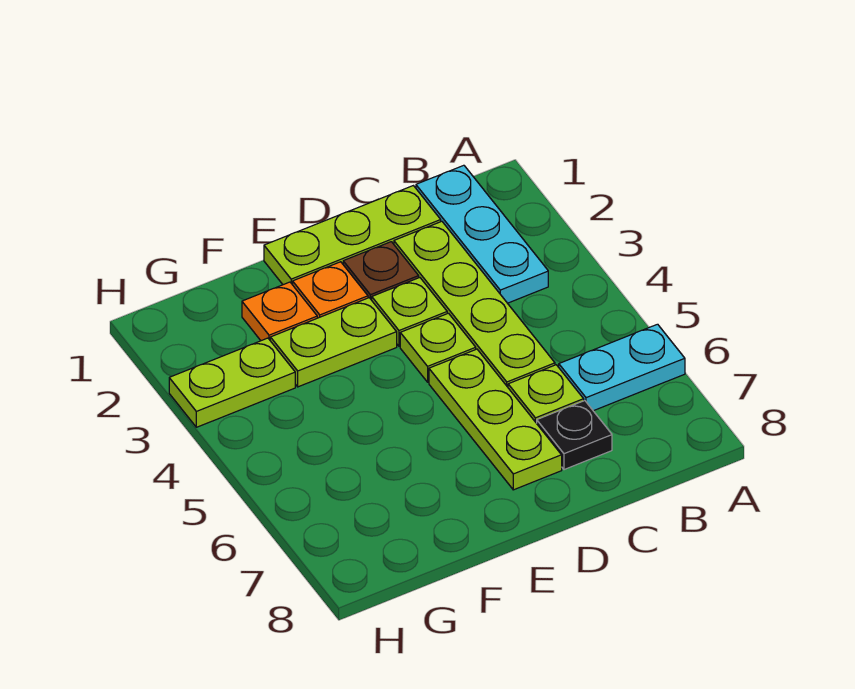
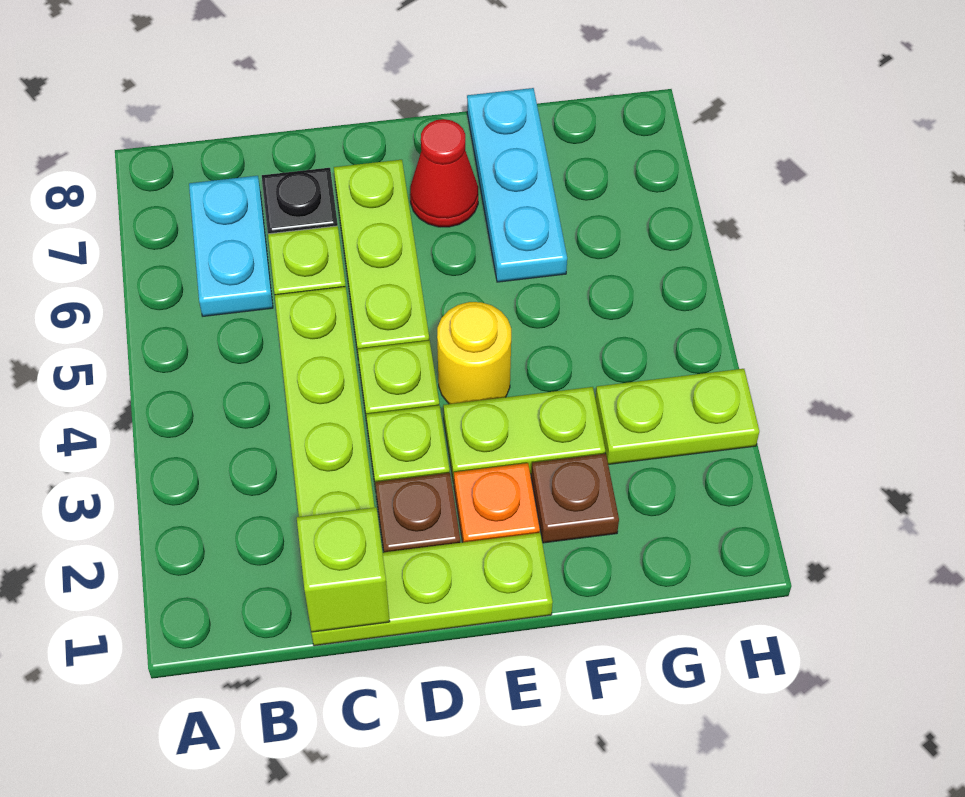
cyan plate A6:B6 level 1 -> cyan plate B6:B7 level 1
cyan plate B1:B3 level 1 -> cyan plate F6:F8 level 1
none -> lime brick C1 level 2
none -> yellow round brick E4 level 1
none -> red cone E7 level 1
orange plate F2 level 1 -> brown plate F2 level 1

